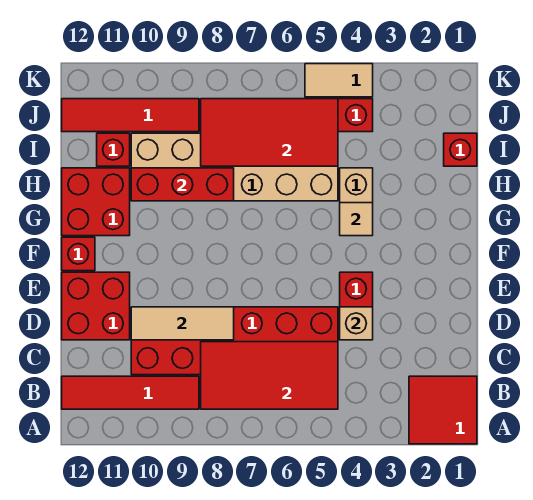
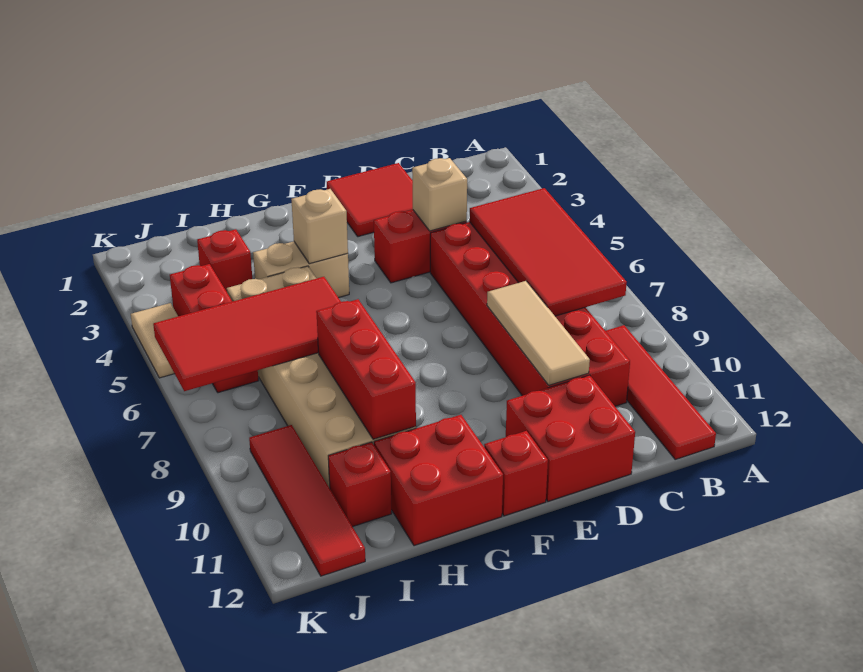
red tile A1:B2 level 1 -> red tile D1:E2 level 1
tan tile G4 level 2 -> tan brick G4 level 2
red brick I1 level 1 -> red brick I3 level 1
red tile I5:J8 level 2 -> red tile H6:K7 level 2

